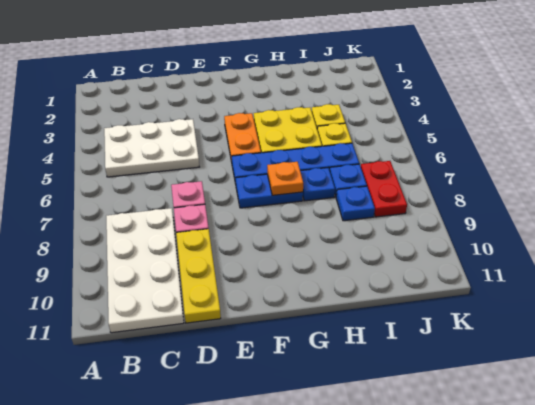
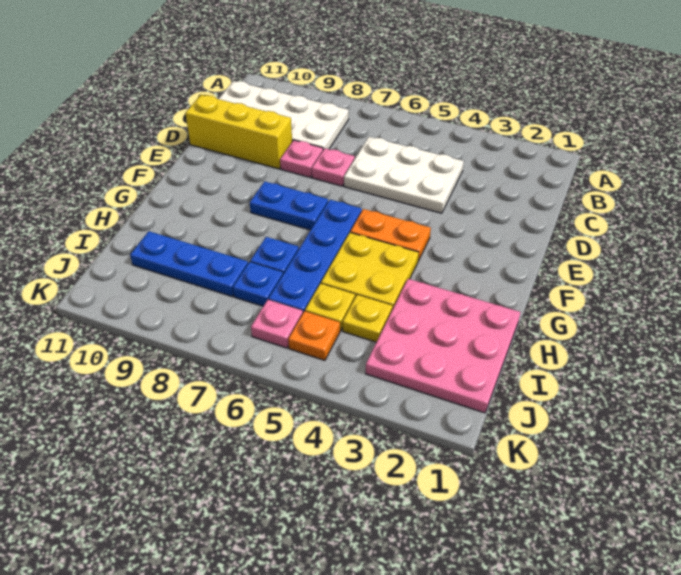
white plate B4:D5 level 1 -> white plate C4:D6 level 1
yellow plate D9:D11 level 1 -> yellow brick D9:D11 level 1
blue plate F7:G7 level 1 -> blue plate F7:F8 level 1
orange plate G7 level 2 -> orange plate J5 level 1
none -> pink plate H1:J3 level 1
blue plate I8 level 1 -> blue plate I8:I10 level 1
none -> pink plate J6 level 1
red plate J7:J8 level 1 -> none

